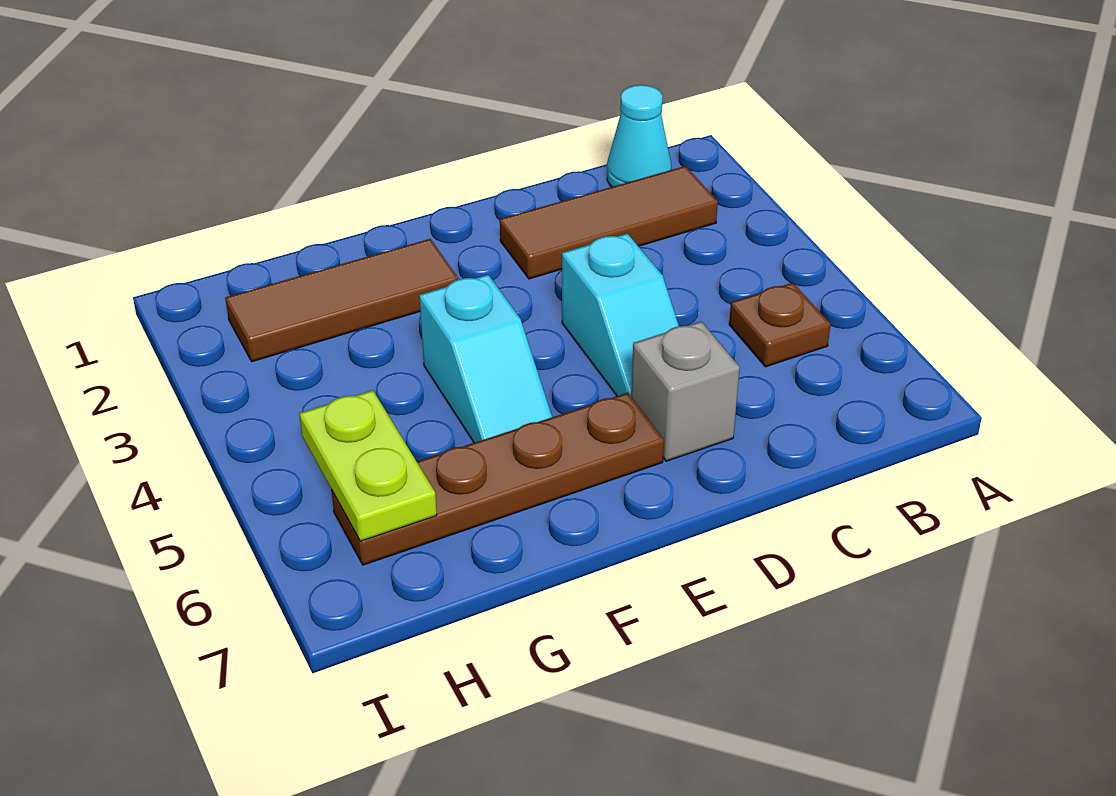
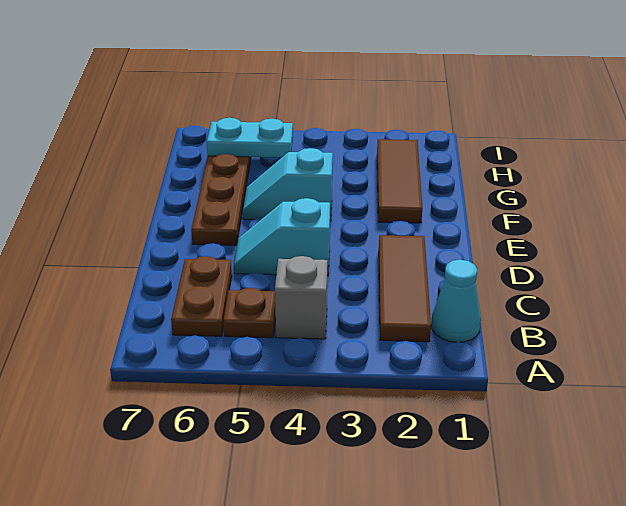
none -> brown plate B6:C6 level 1
grey brick D6 level 1 -> grey brick B4 level 1
lime plate H5:H6 level 2 -> cyan plate H5:H6 level 2

